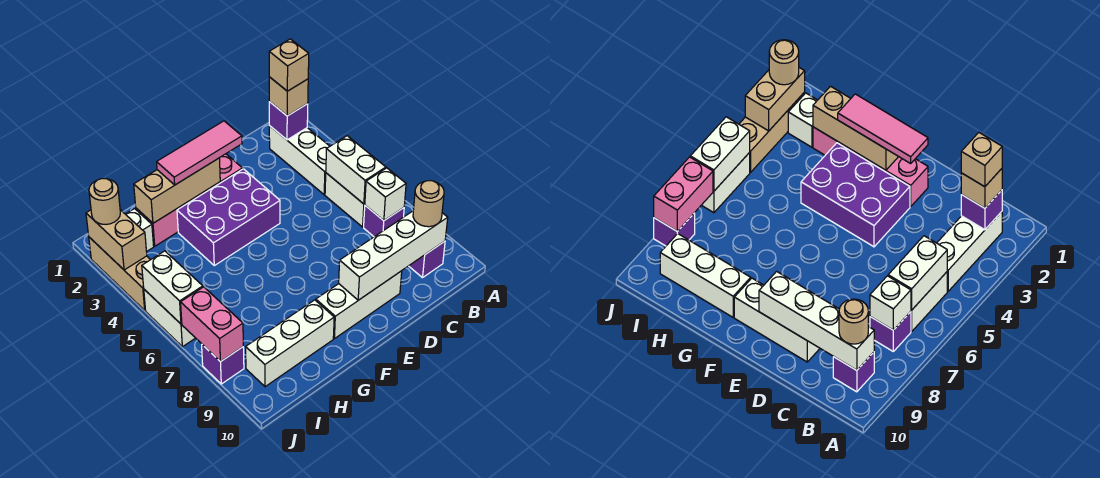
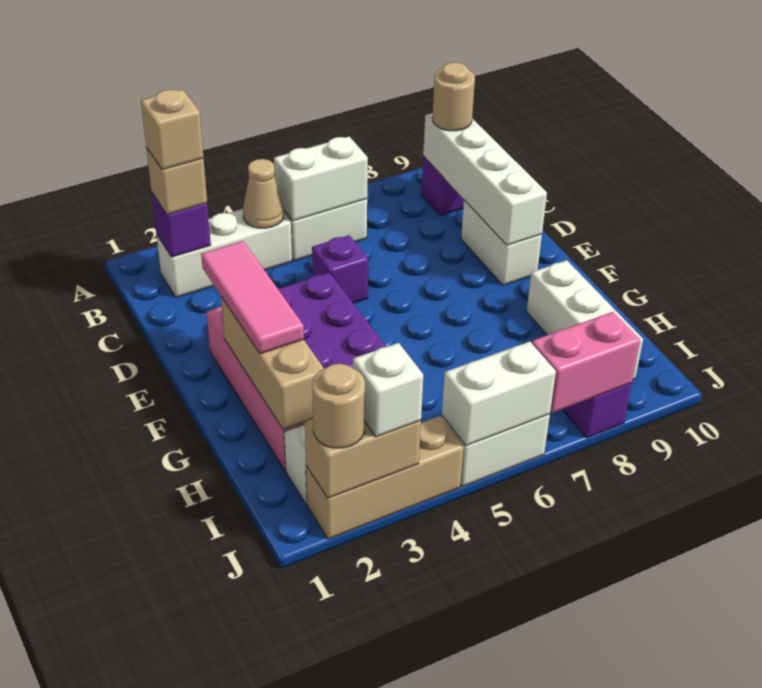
none -> tan cone B4 level 2
purple brick B7 level 1 -> purple brick D5 level 1
white brick B7 level 2 -> white brick J3 level 3
white brick D9:F9 level 1 -> white brick D9:E9 level 1

